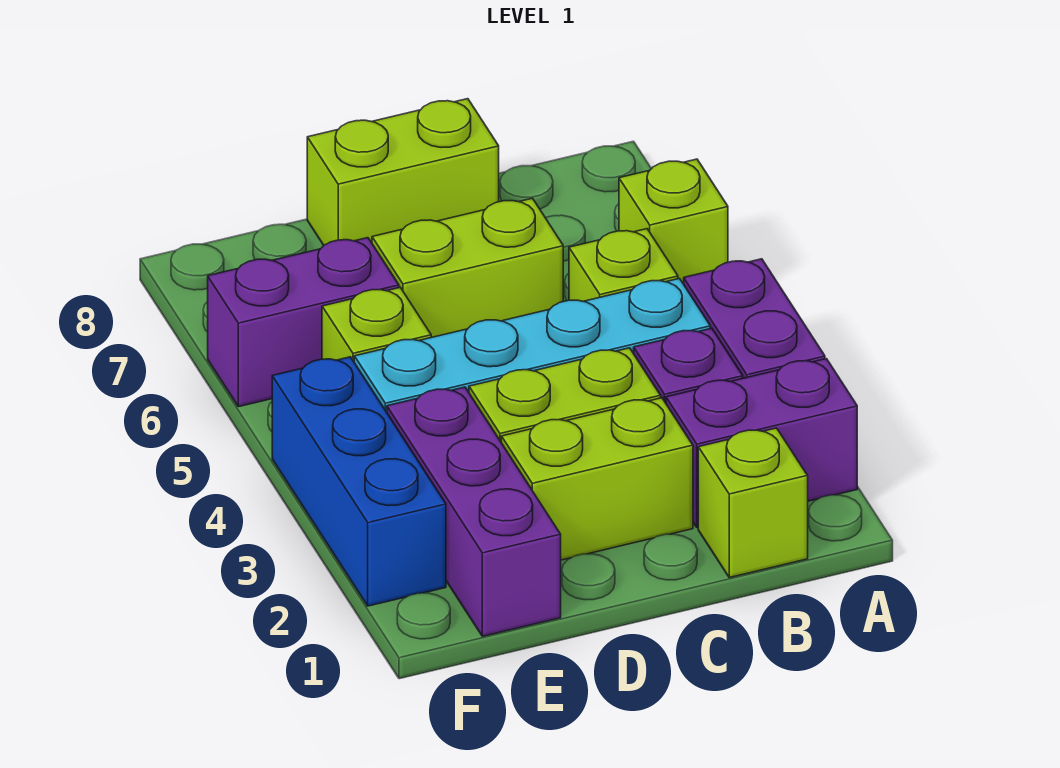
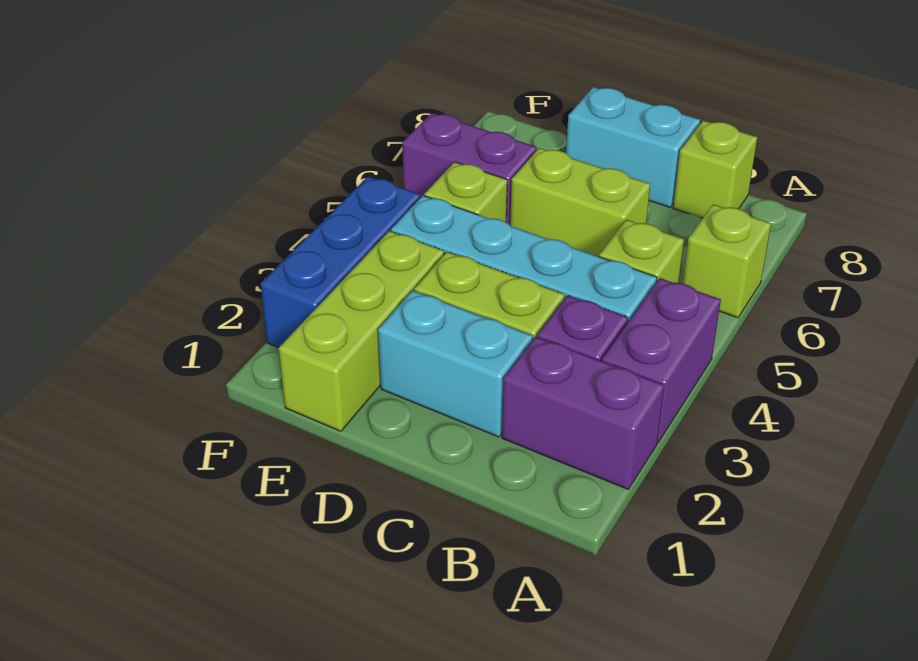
lime brick B1 level 1 -> lime brick B8 level 1
lime brick C2:D2 level 1 -> cyan brick C2:D2 level 1
lime brick C8:D8 level 1 -> cyan brick C8:D8 level 1
purple brick E1:E3 level 1 -> lime brick E1:E3 level 1

